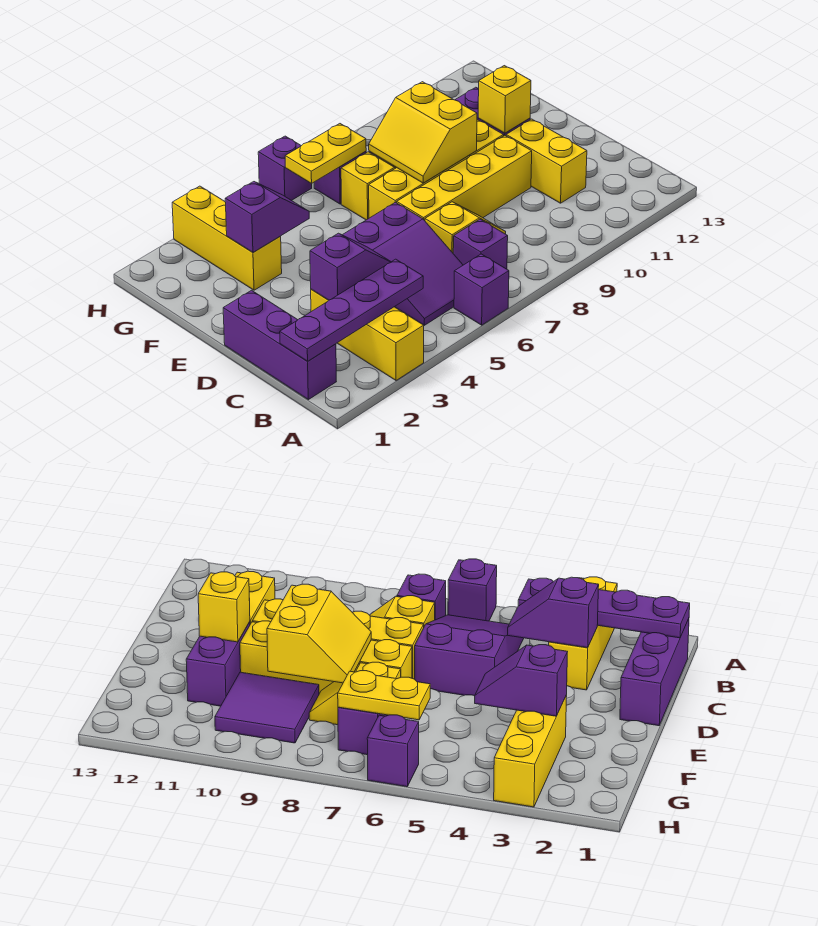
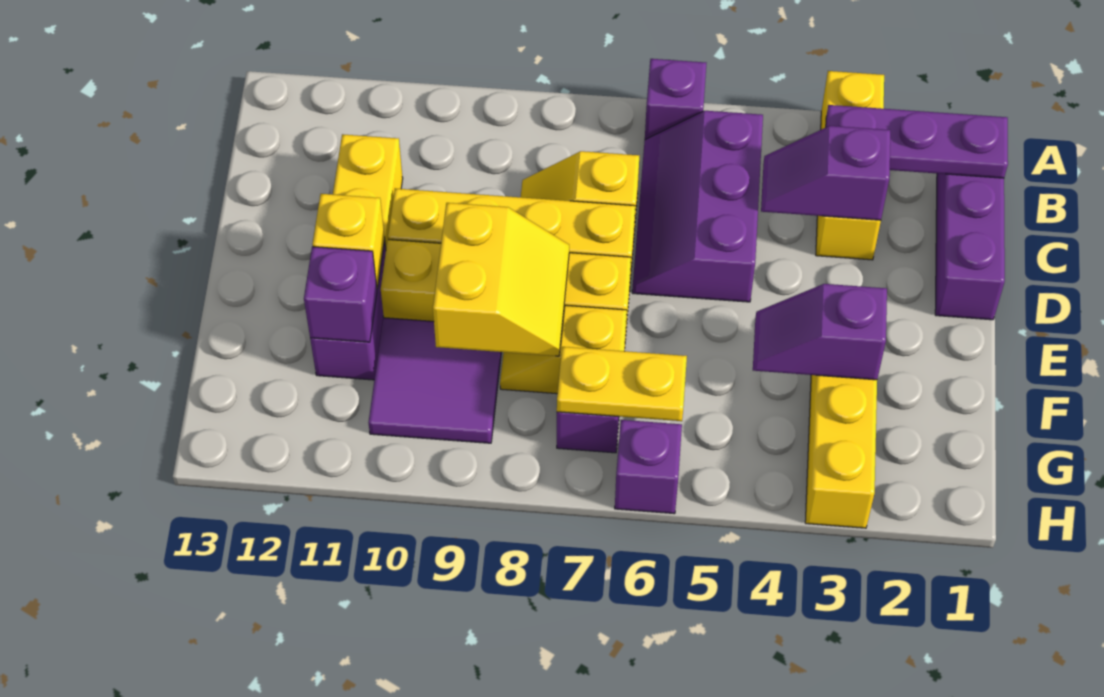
purple plate B1:B4 level 2 -> purple plate B1:B3 level 2
purple slope B5:D6 level 1 top D -> purple slope B5:D6 level 1 top 5
purple brick B7 level 1 -> purple brick F11 level 2

